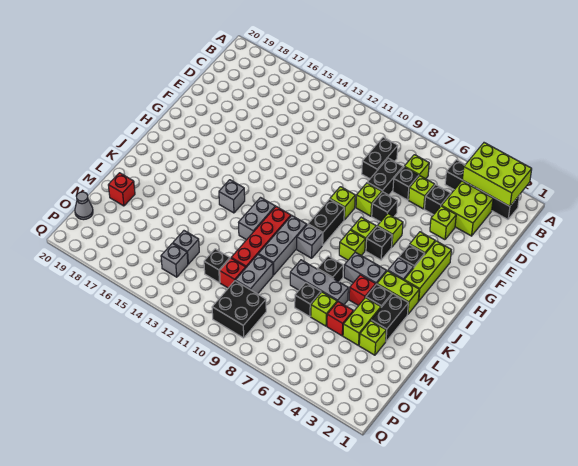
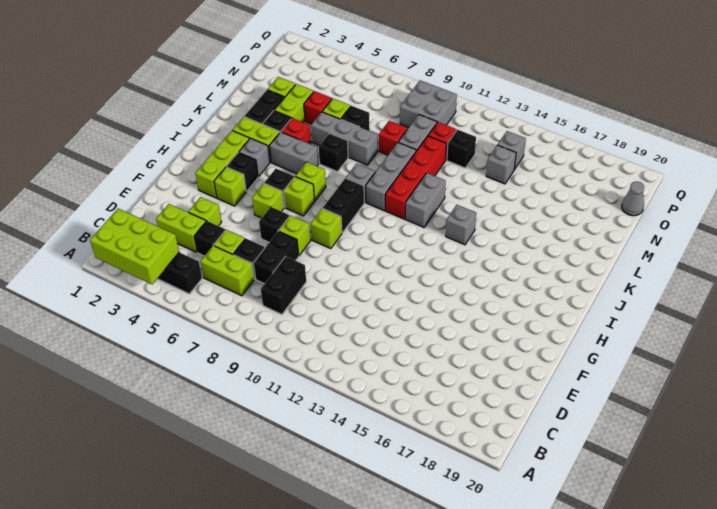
lime brick C3:D4 level 1 -> lime brick D3:D4 level 1
lime brick C7 level 1 -> lime brick C6:C7 level 1
red brick M19 level 1 -> red brick M9 level 1
black brick O9:P10 level 1 -> grey brick O9:P10 level 1

